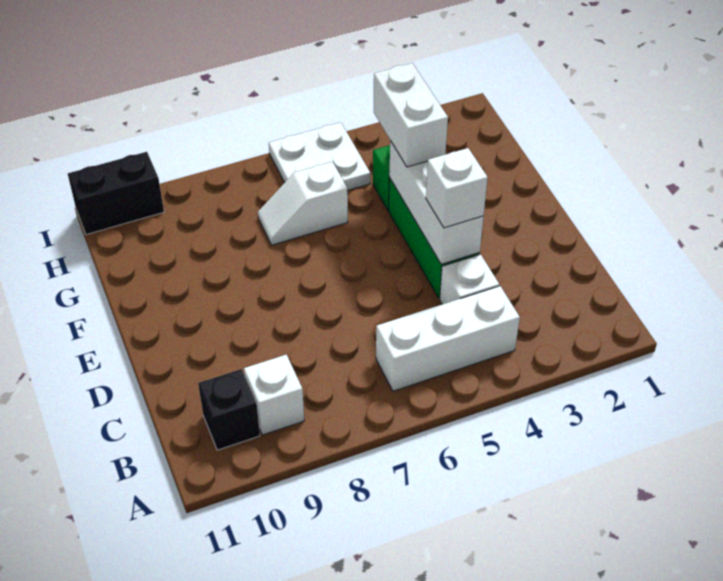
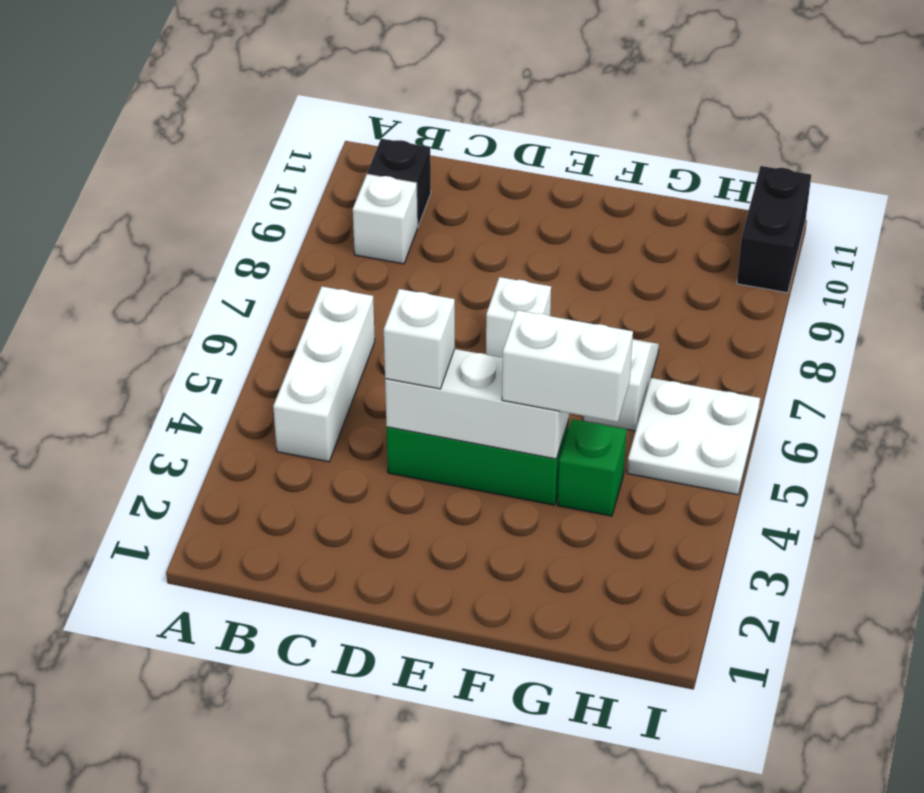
white brick C4 level 1 -> white brick E7 level 1

